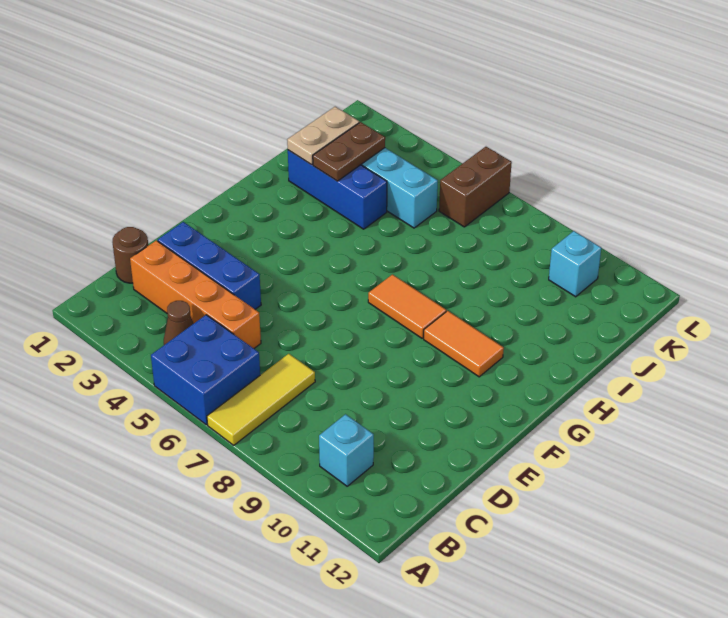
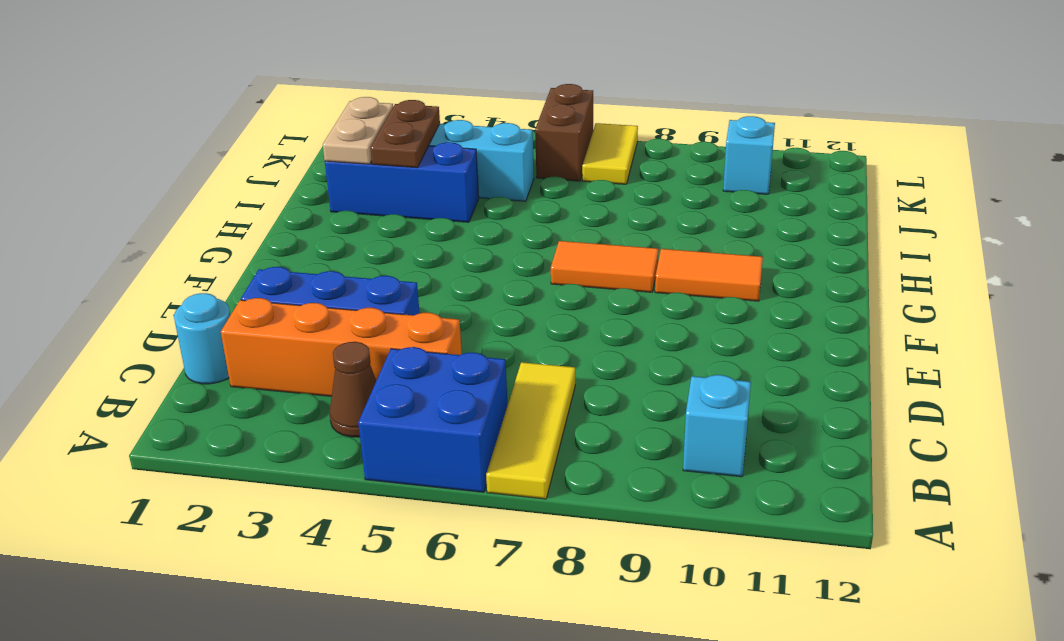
brown round brick C1 level 1 -> cyan round brick C1 level 1
none -> yellow tile K7:L7 level 1

